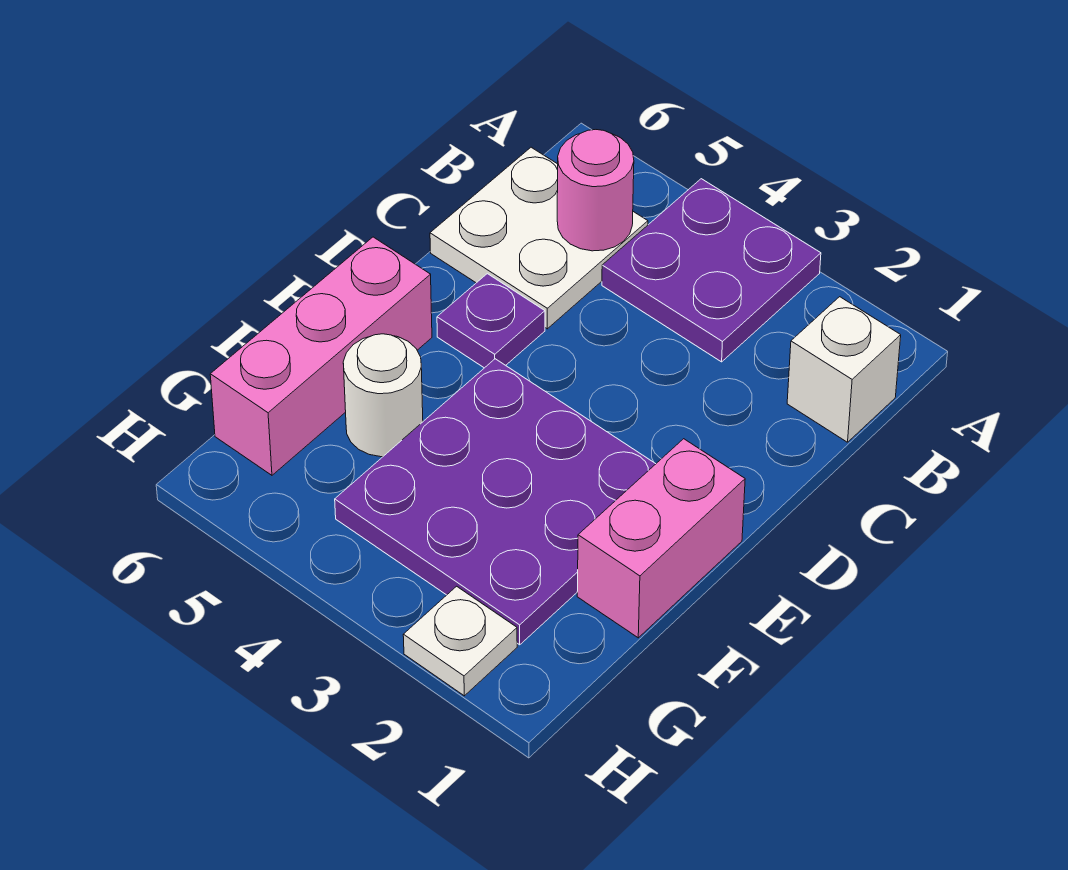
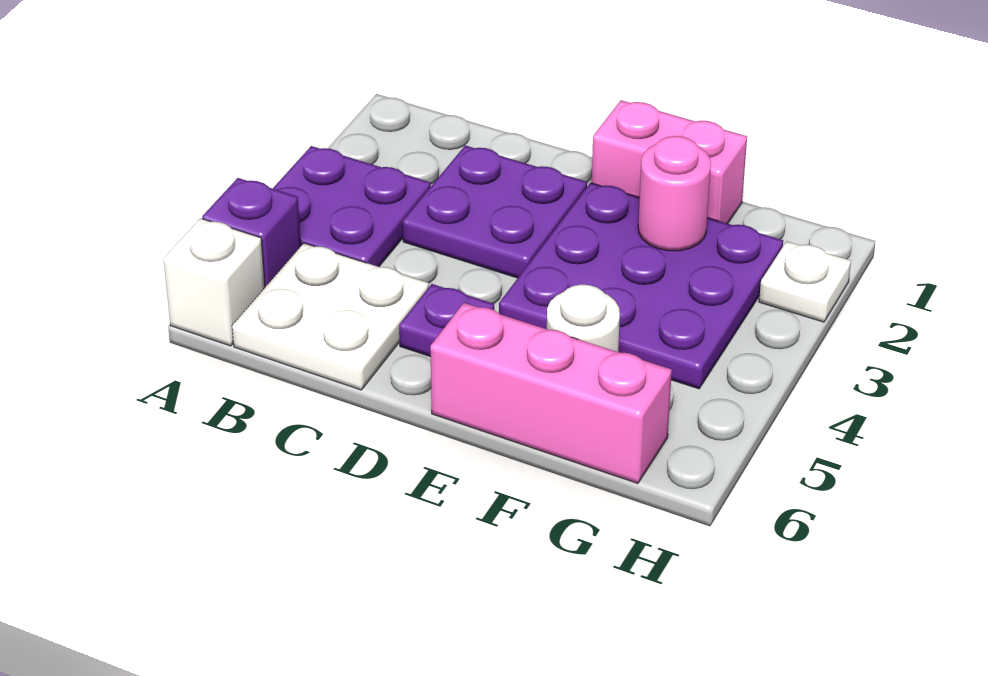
none -> purple brick A5 level 1
white brick B1 level 1 -> white brick A6 level 1
pink round brick B5 level 2 -> pink round brick F2 level 2
none -> purple plate C2:D3 level 1

